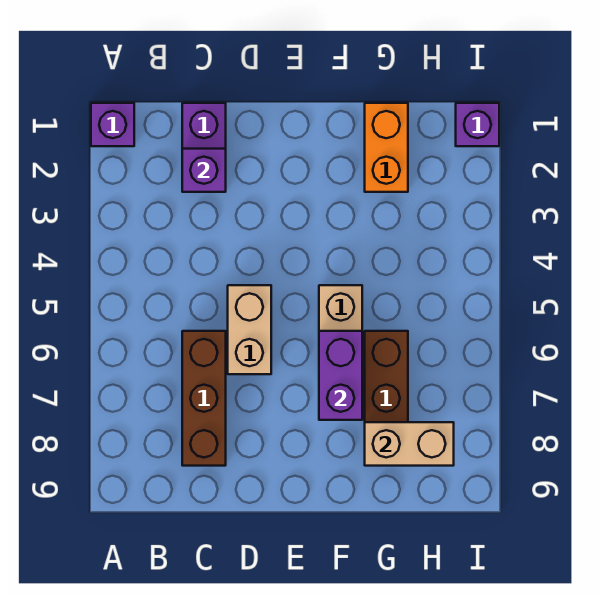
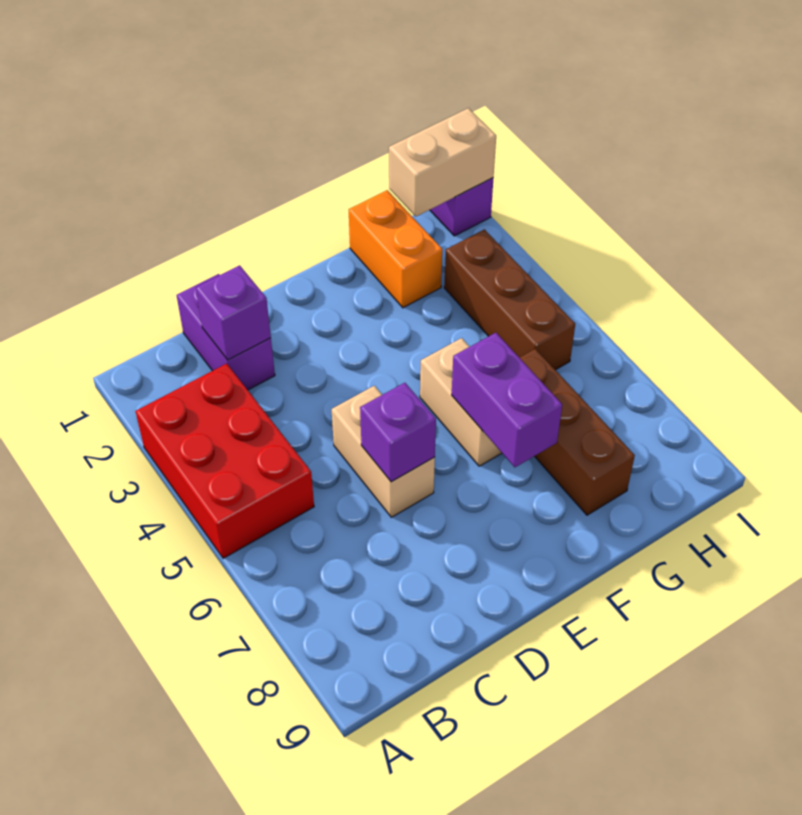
purple brick A1 level 1 -> purple brick D6 level 2
none -> red brick A3:B5 level 1
brown brick C6:C8 level 1 -> brown brick H3:H5 level 1
tan brick G8:H8 level 2 -> tan brick H1:I1 level 2

